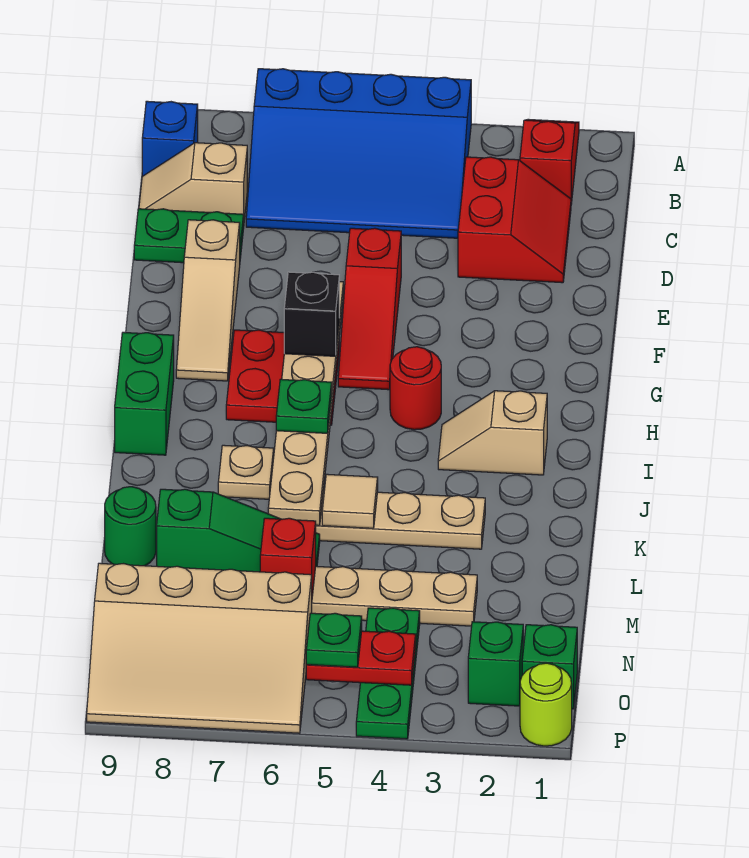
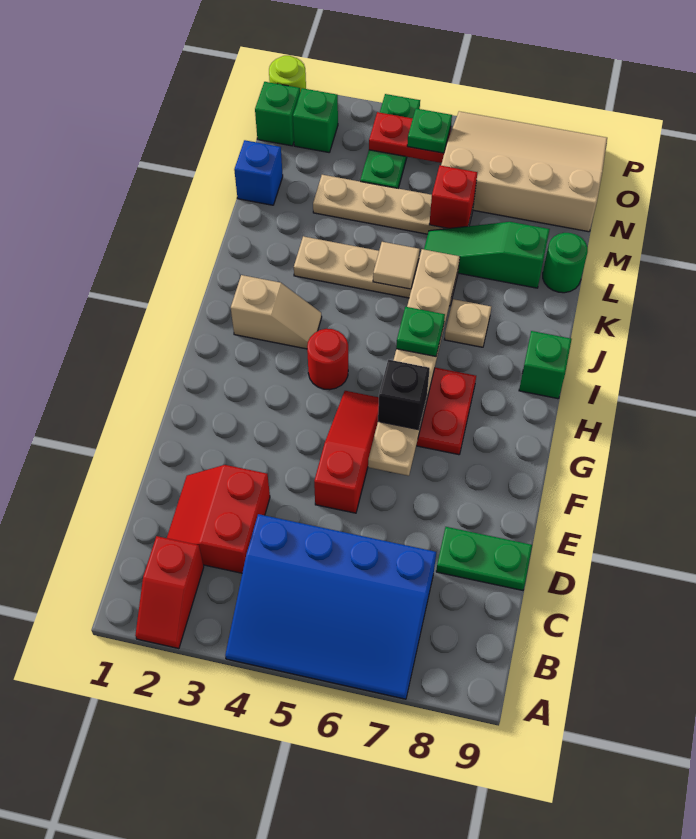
blue slope A4:C7 level 1 top A -> blue slope A4:C7 level 1 top C
blue brick B9 level 1 -> blue brick M1 level 1
tan slope C8:C9 level 1 top 8 -> none
tan slope E8:G8 level 1 top E -> none
green brick H9:I9 level 1 -> green brick I9 level 1

